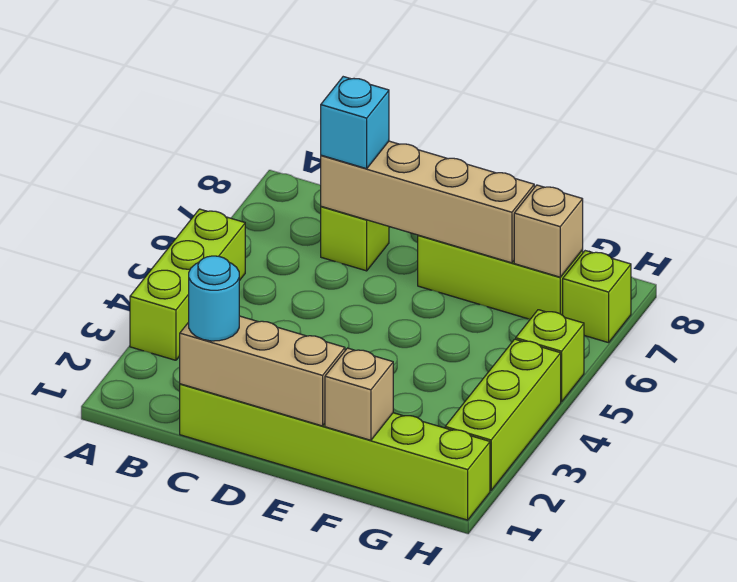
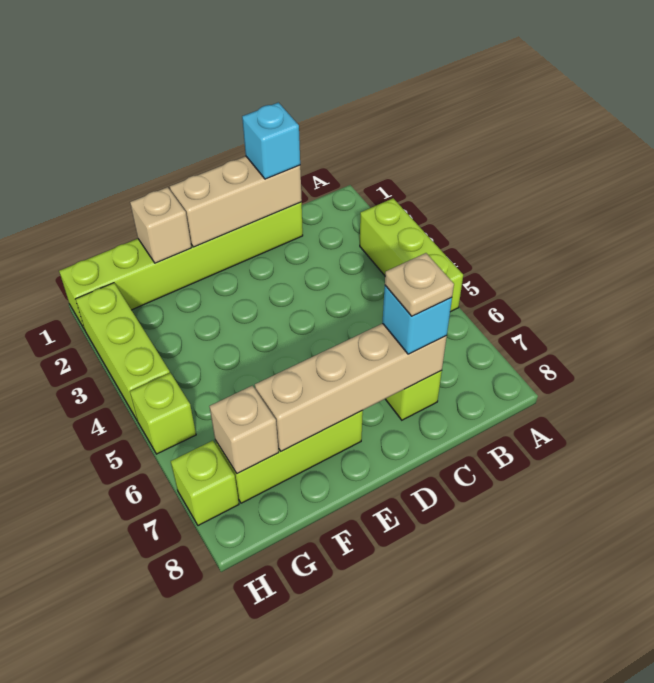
cyan round brick C1 level 3 -> cyan brick C1 level 3
none -> tan plate C7 level 4

